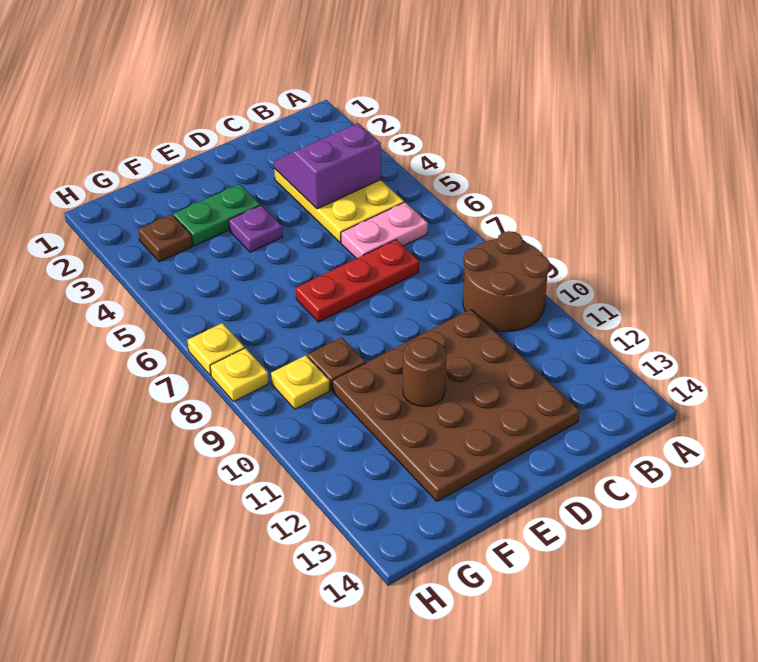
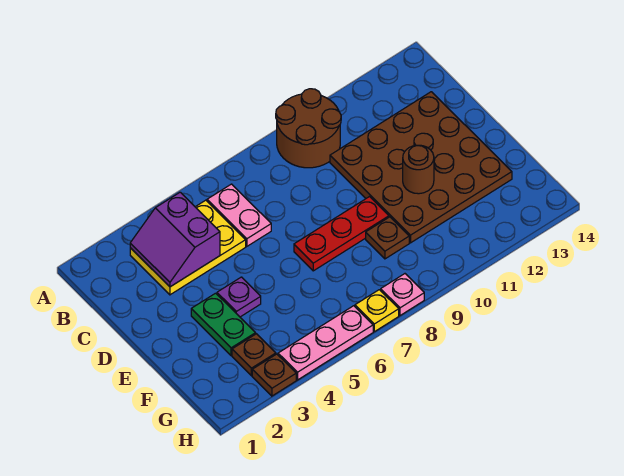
red plate C7:E7 level 1 -> red plate E7:E9 level 1
yellow plate G9 level 1 -> none
none -> brown plate H3 level 1
none -> pink plate H4:H6 level 1
yellow plate H8 level 1 -> pink plate H8 level 1

